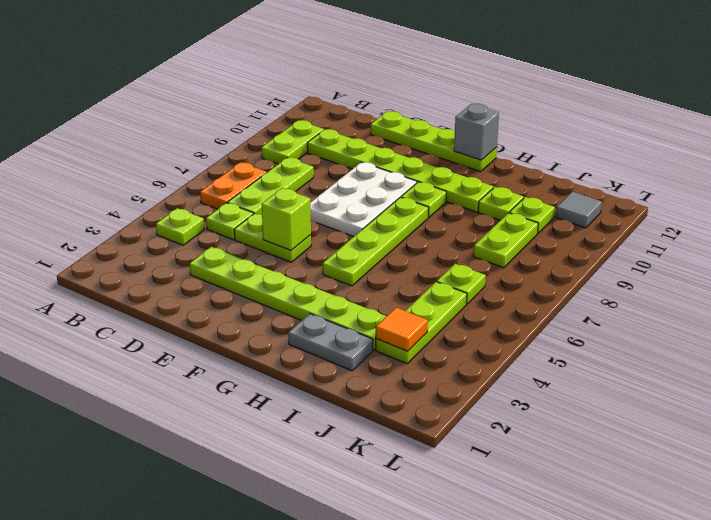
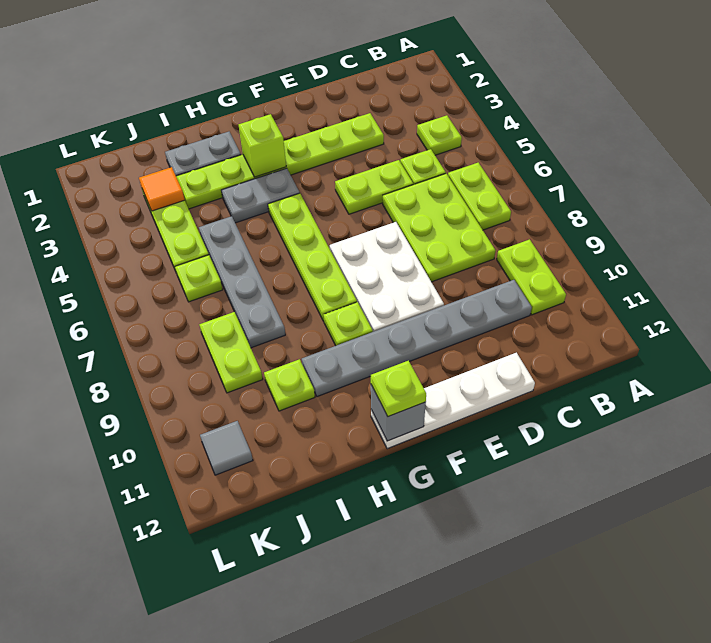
orange plate B6:B7 level 1 -> lime plate B6:B7 level 1
lime plate C6:C8 level 1 -> lime plate C6:D8 level 1
lime plate C10:H10 level 1 -> grey plate C10:H10 level 1
lime plate D12:G12 level 1 -> white plate D12:G12 level 1
lime brick E5 level 2 -> lime brick G3 level 2
none -> grey plate G4:H4 level 1
none -> grey plate I5:I8 level 1
lime plate J10 level 1 -> lime plate G12 level 3

